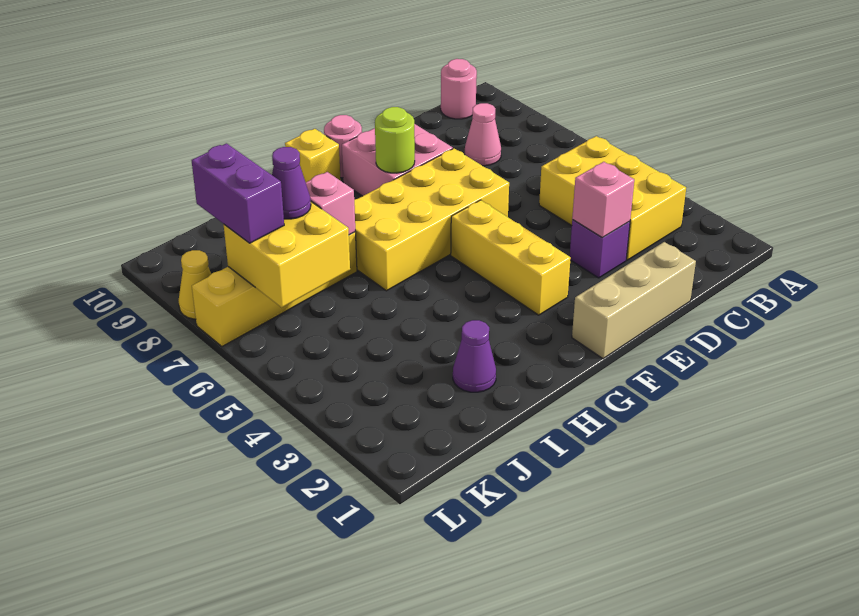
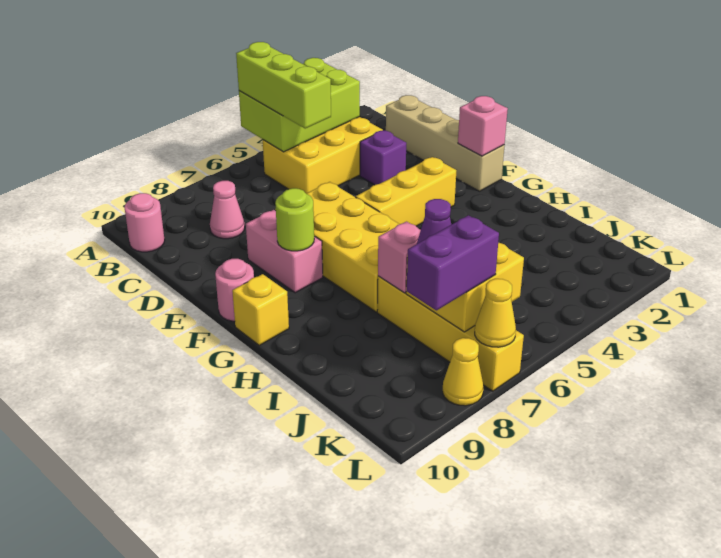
none -> lime brick A3:B5 level 2
none -> lime brick A5:C5 level 3
tan brick D1:F1 level 1 -> tan brick C1:F1 level 1
pink brick D3 level 2 -> pink brick F1 level 2
pink brick E8:F9 level 1 -> pink brick E8:F8 level 1
purple cone I2 level 1 -> none
none -> yellow cone L7 level 2

